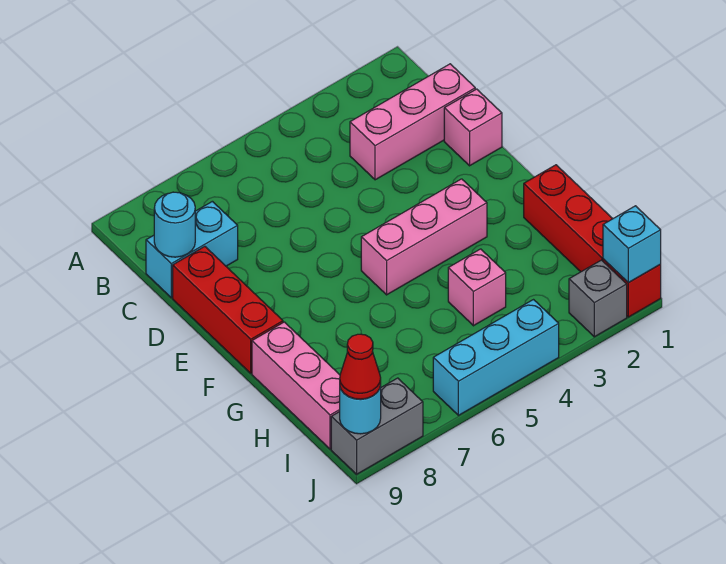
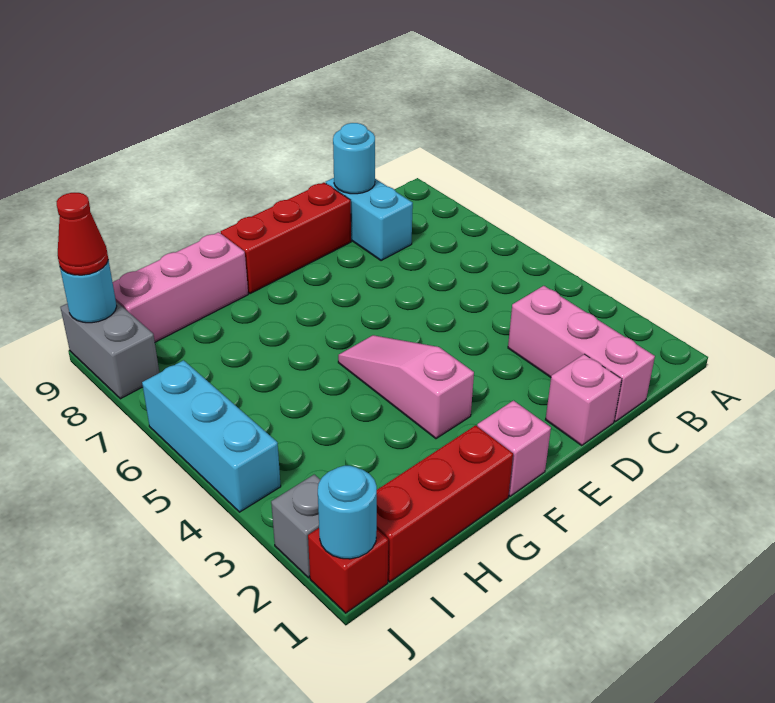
pink brick F3:F5 level 1 -> pink slope F3:F5 level 1 top 3
pink brick H4 level 1 -> pink brick F1 level 1
cyan brick J1 level 2 -> cyan round brick J1 level 2

